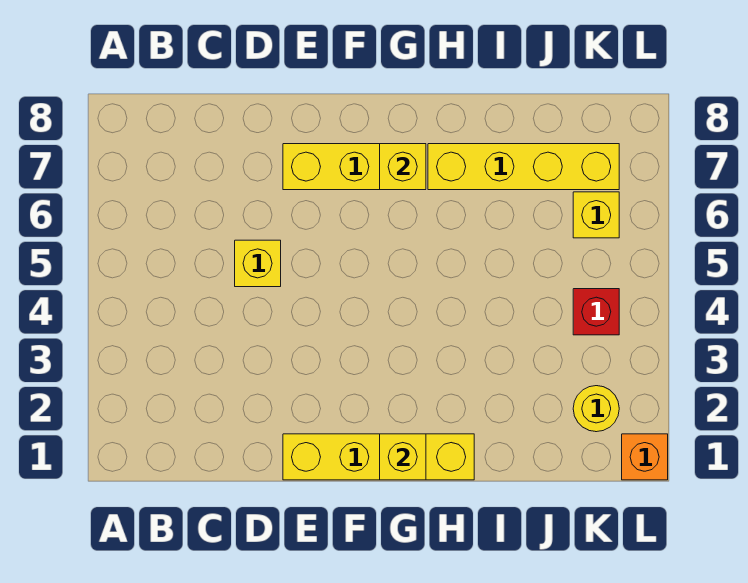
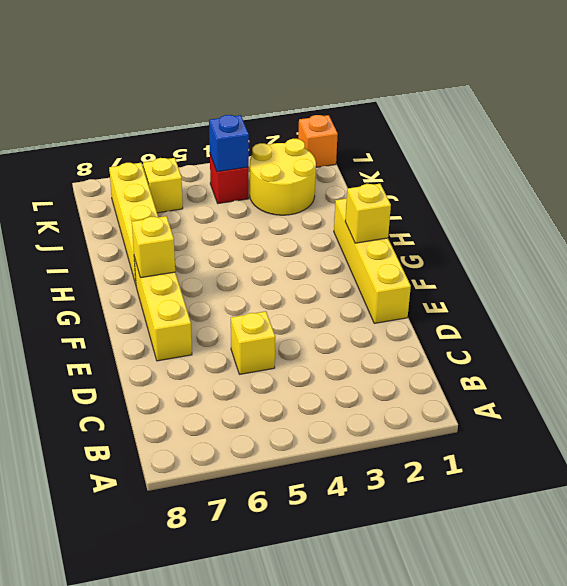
yellow round brick K2 level 1 -> yellow round brick J2:K3 level 1
none -> blue brick K4 level 2

